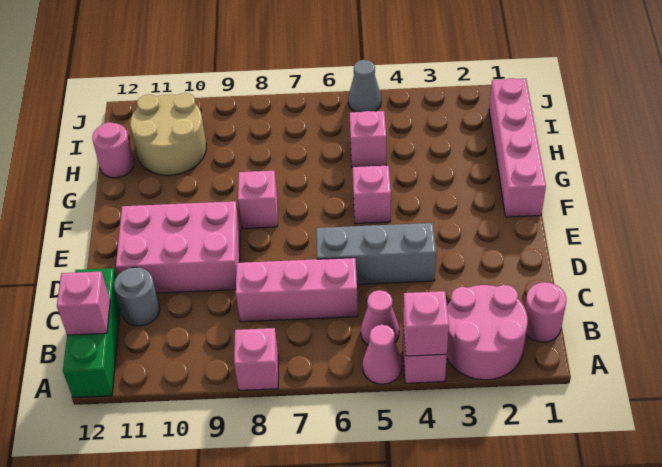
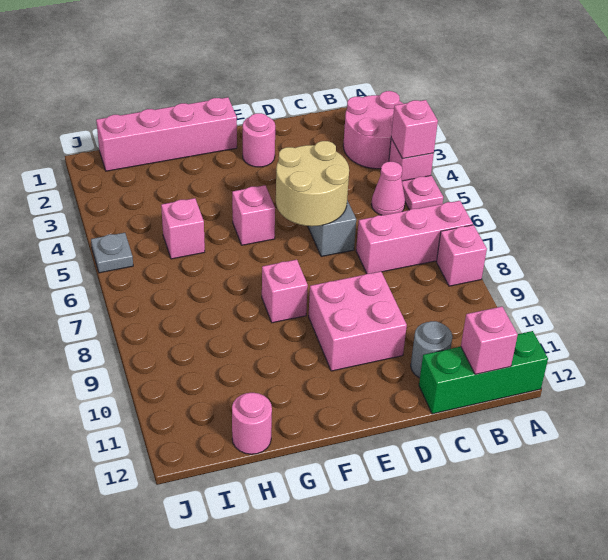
pink cone A5 level 1 -> pink plate A5 level 1
pink round brick B1 level 1 -> pink round brick E2 level 1
pink brick C6:C8 level 1 -> pink brick A7:C7 level 1
pink brick D9:E11 level 1 -> pink brick D9:E10 level 1
tan round brick H10:I11 level 1 -> tan round brick D5:E6 level 2
grey cone J5 level 1 -> grey plate J5 level 1

